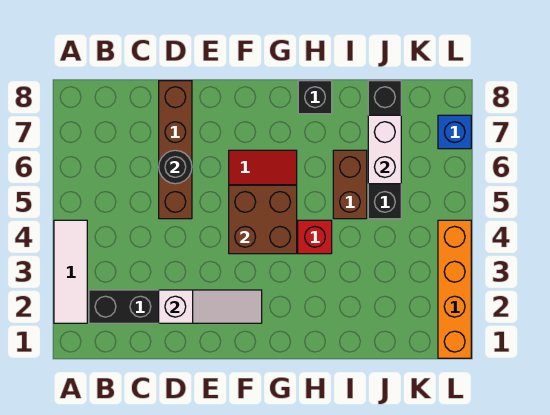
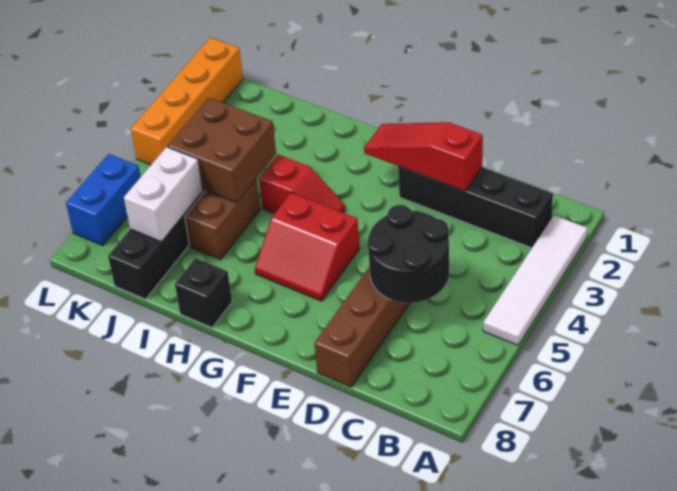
white tile A2:A4 level 1 -> white tile A2:A5 level 1
white slope D2:F2 level 2 top D -> red slope D2:F2 level 2 top D
black round brick D6 level 2 -> black round brick C5:D6 level 2
brown brick F4:G5 level 2 -> brown brick I4:J5 level 2
blue brick L7 level 1 -> blue brick L6:L7 level 1

